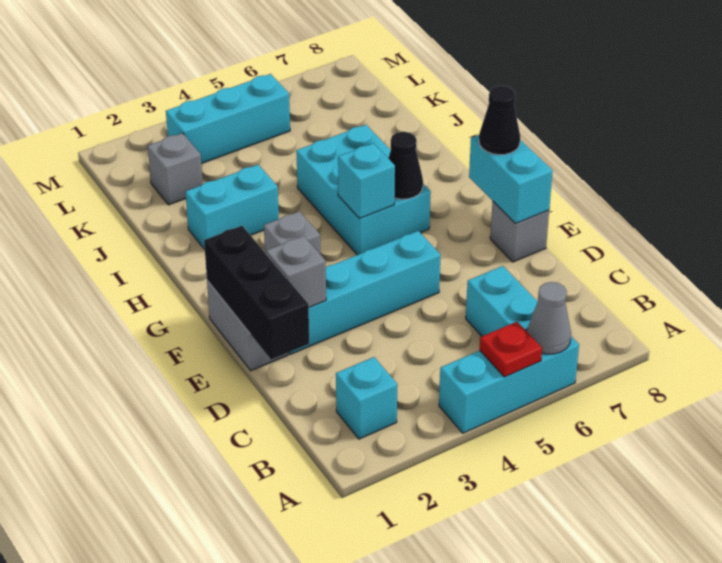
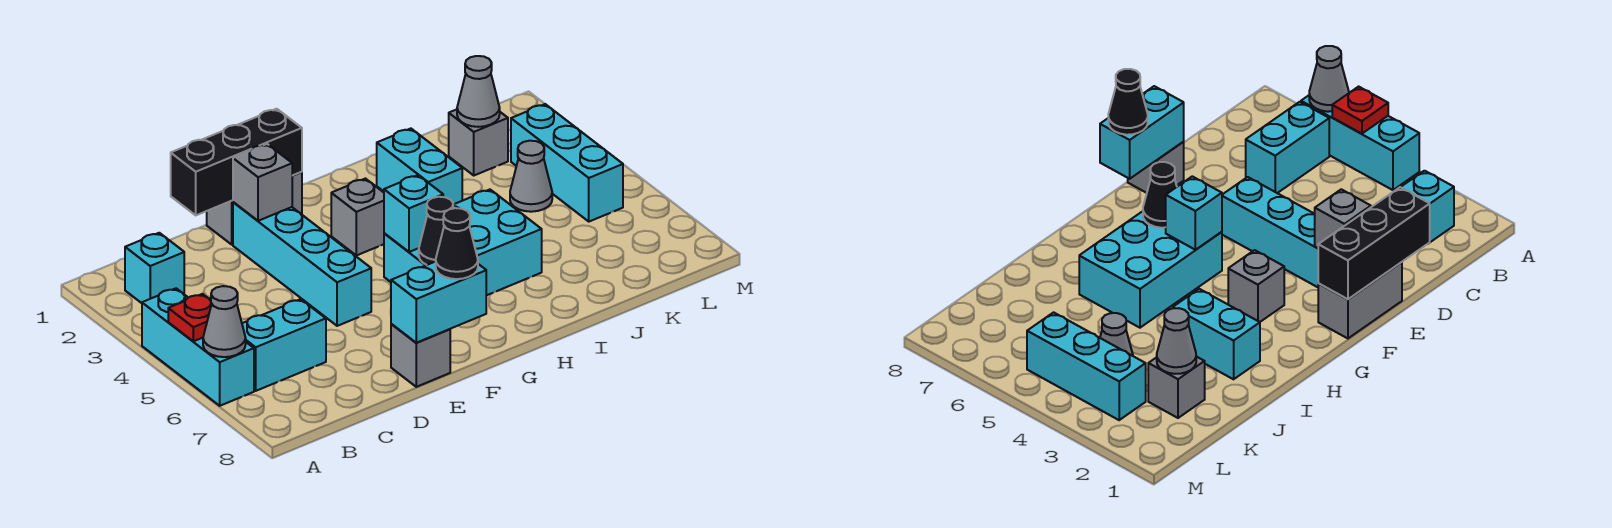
none -> grey cone K2 level 2
none -> grey cone K4 level 1

